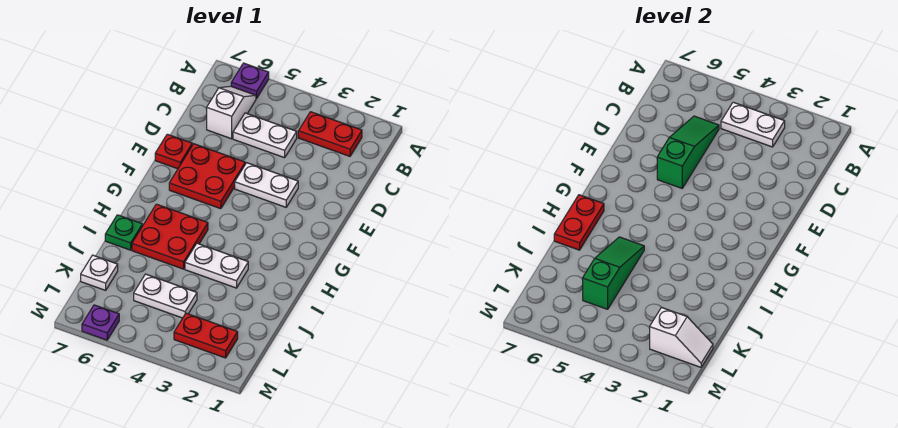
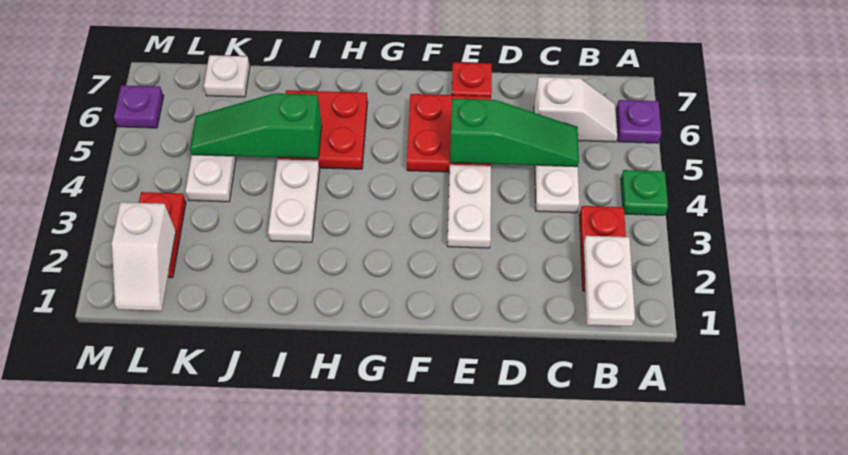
white plate B3:B4 level 2 -> white plate B1:B2 level 2
red plate H7:I7 level 2 -> none
green slope I5:K5 level 2 top K -> green slope I5:K5 level 2 top I
green plate I7 level 1 -> green plate A4 level 1

